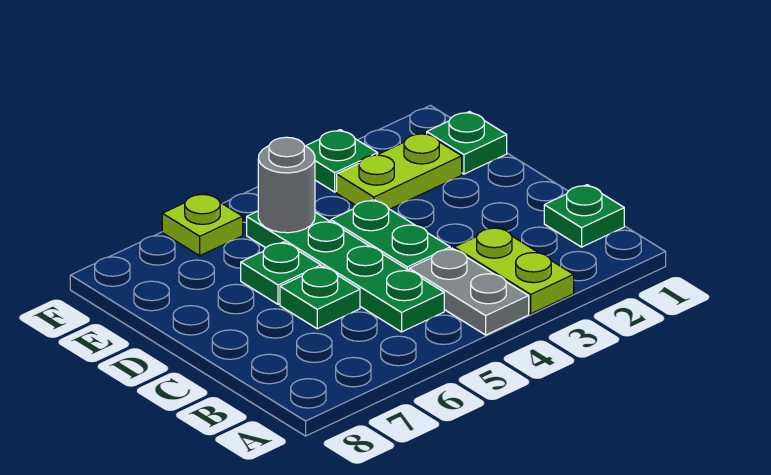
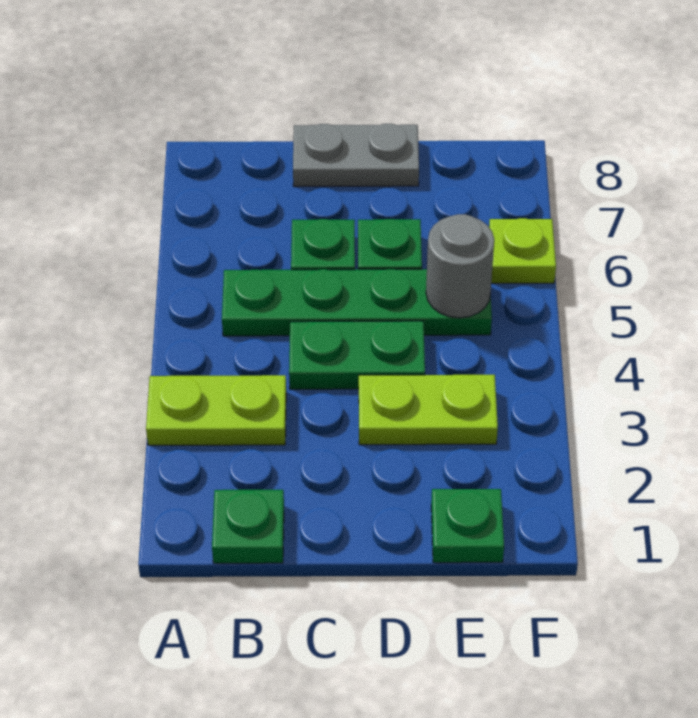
grey plate A4:B4 level 1 -> grey plate C8:D8 level 1
lime plate E2:E3 level 1 -> lime plate D3:E3 level 1
green plate F3 level 1 -> none

